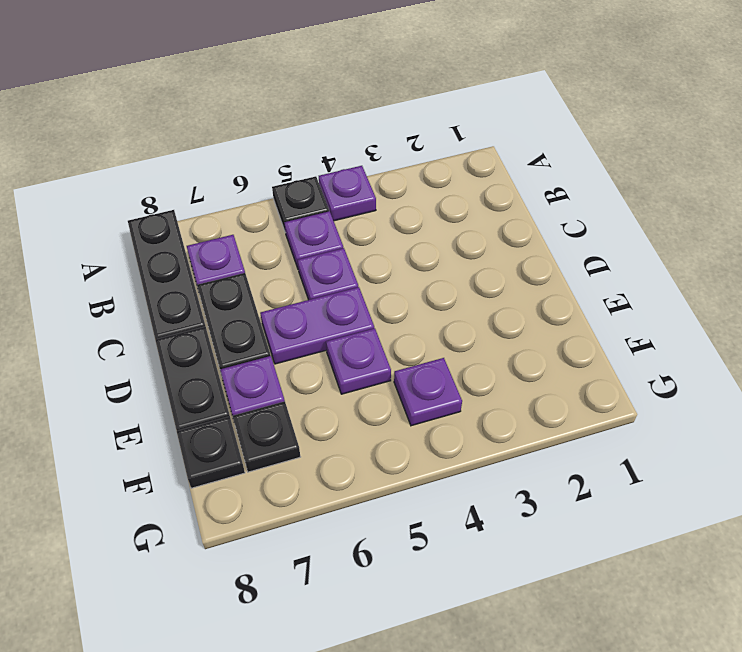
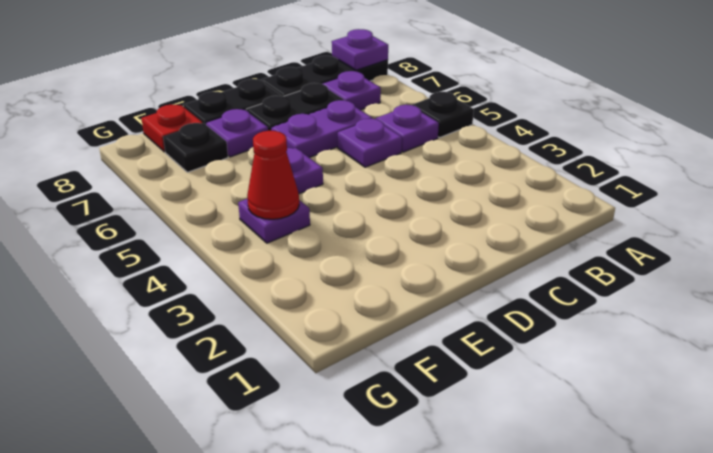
purple plate A4 level 1 -> purple plate A8 level 2
purple plate D5:D6 level 1 -> purple plate C6:D6 level 1
none -> red cone F4 level 2
black plate F8 level 1 -> red plate F8 level 1

